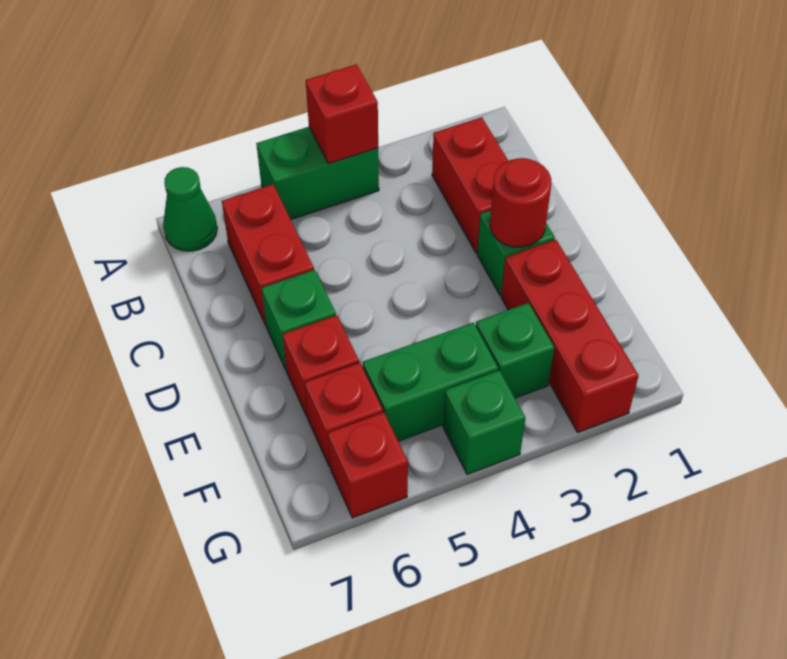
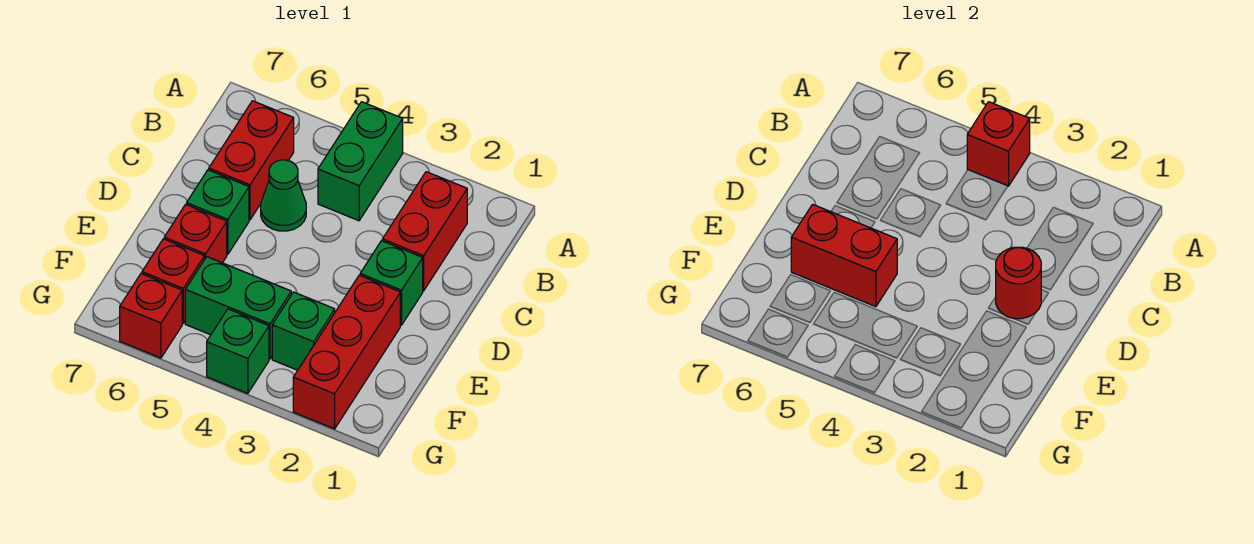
green brick A4:A5 level 1 -> green brick A4:B4 level 1
green cone A7 level 1 -> green cone C5 level 1
none -> red brick E5:E6 level 2

